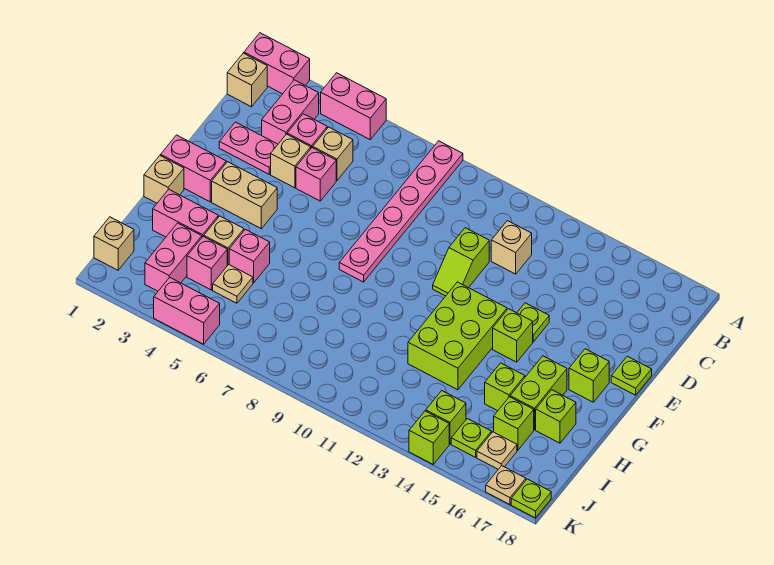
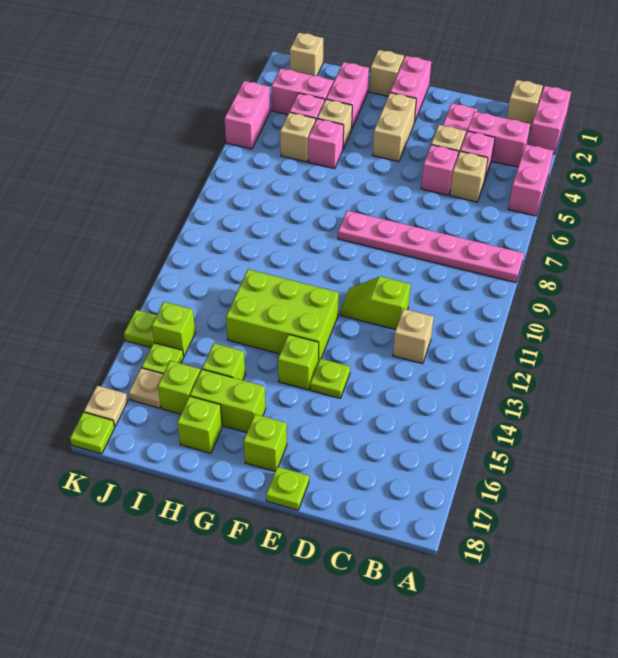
tan plate I5 level 1 -> tan brick I5 level 1
lime brick K14 level 1 -> lime plate K14 level 1

